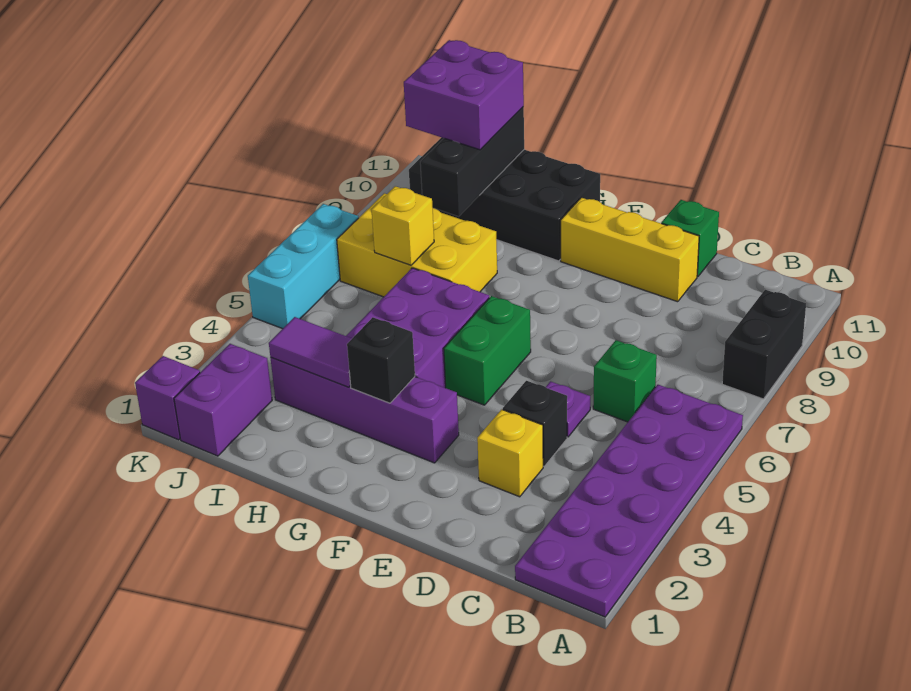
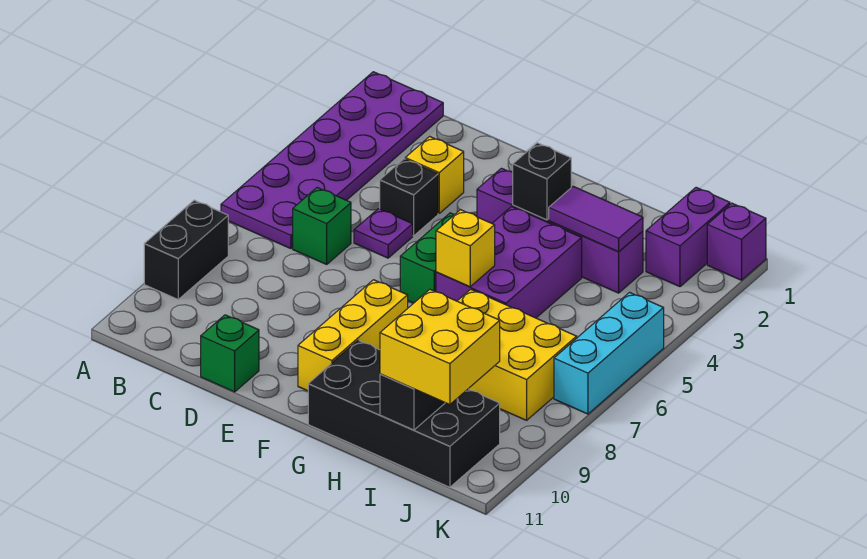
yellow brick D10:F10 level 1 -> yellow brick F8:F10 level 1
yellow brick I7 level 2 -> yellow brick G6 level 2
purple brick I10:J11 level 3 -> yellow brick I10:J11 level 3

